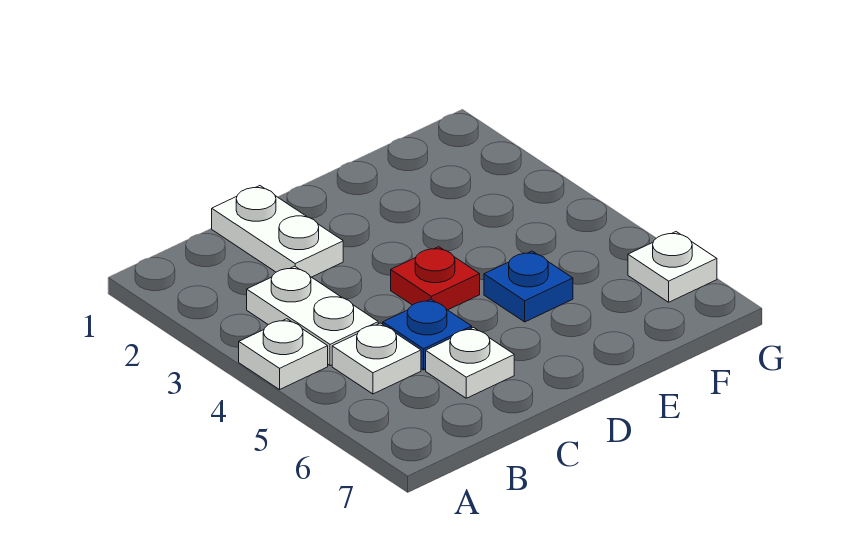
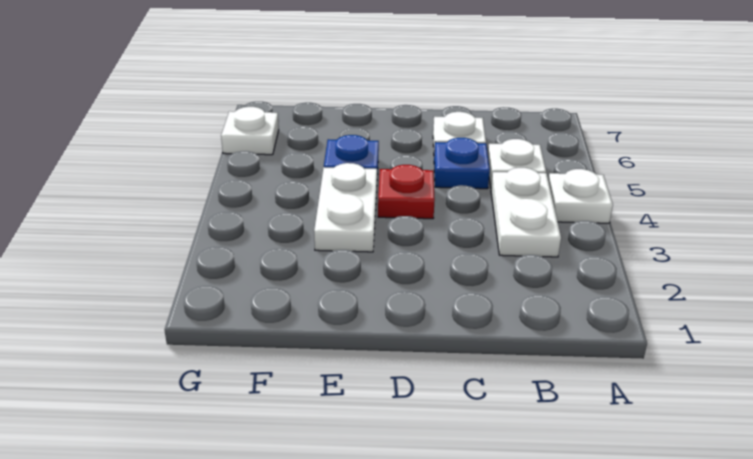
white plate C1:C2 level 1 -> white plate E3:E4 level 1

